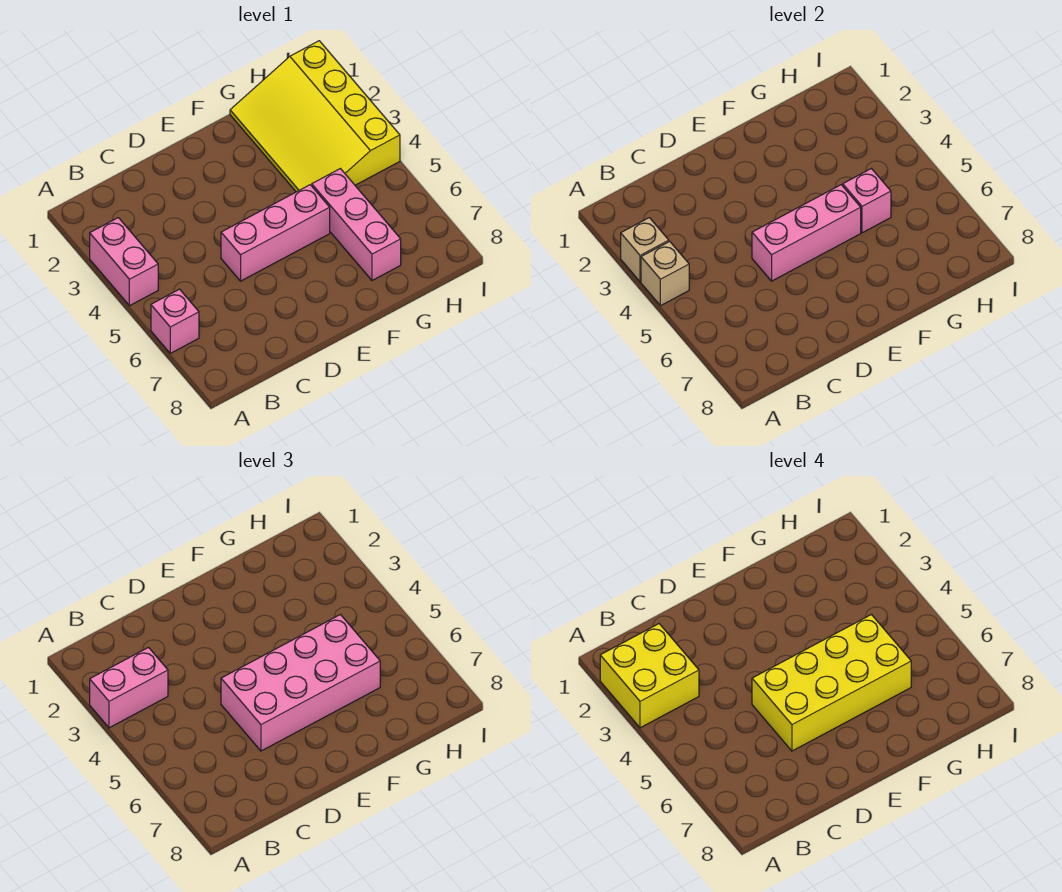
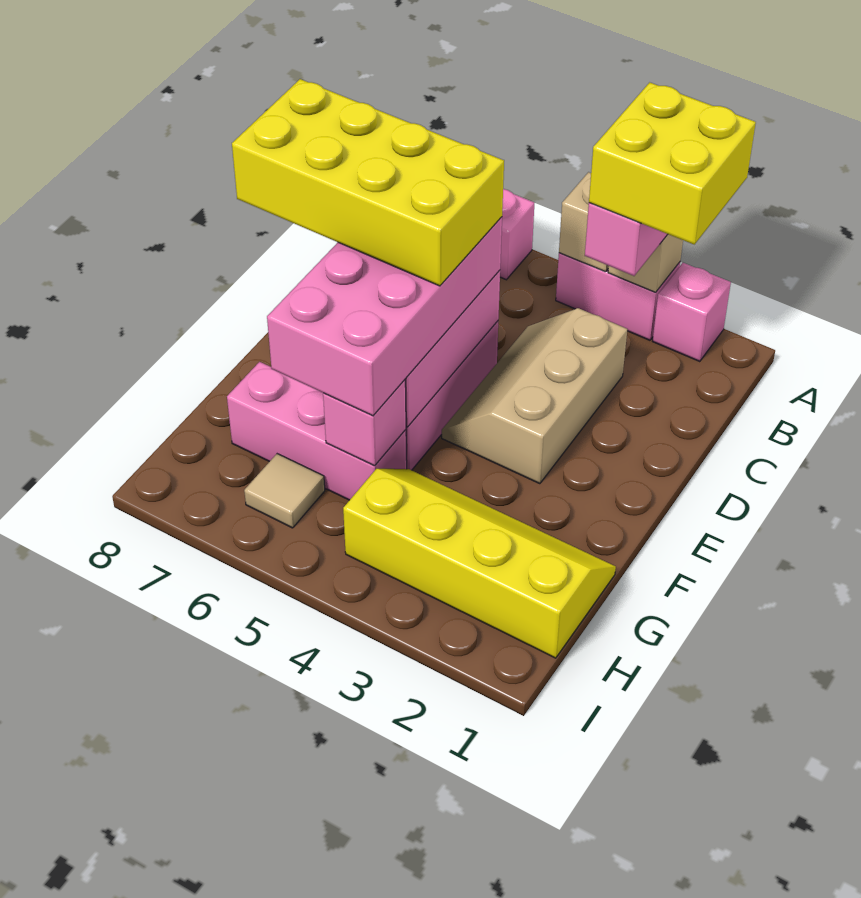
none -> pink brick A2 level 1
none -> tan slope C3:E4 level 1 top 3
yellow brick D5:G6 level 4 -> yellow brick D5:E8 level 4
yellow slope G1:I4 level 1 top I -> yellow slope G1:H4 level 1 top H
none -> tan tile H6 level 1

